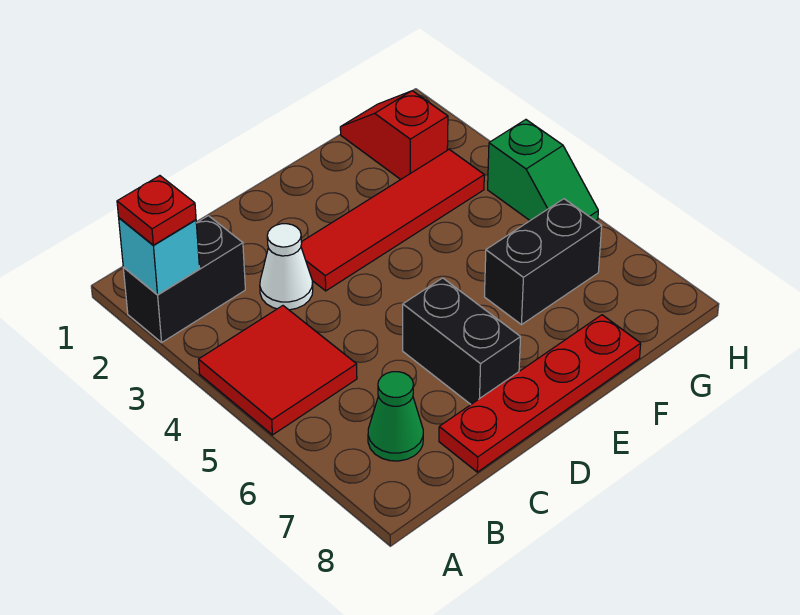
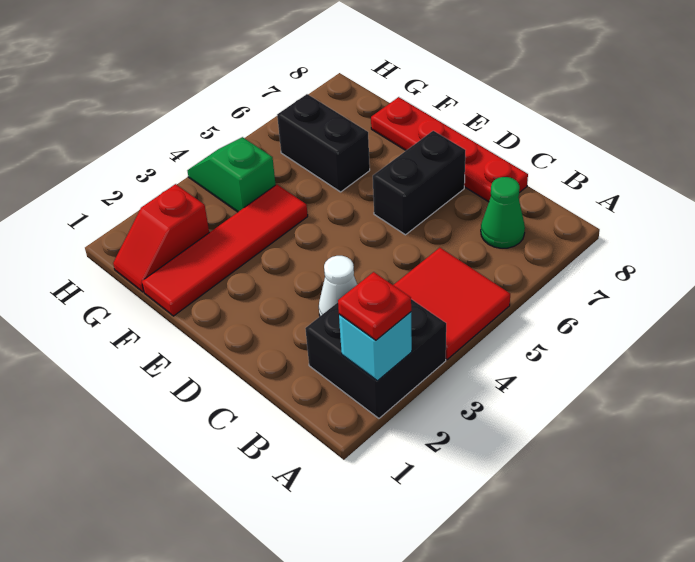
black brick A2:B2 level 1 -> black brick A2:B3 level 1
red tile D3:G3 level 1 -> red tile F1:F4 level 1
green slope H4:H5 level 1 top 4 -> green slope G4:H4 level 1 top G

